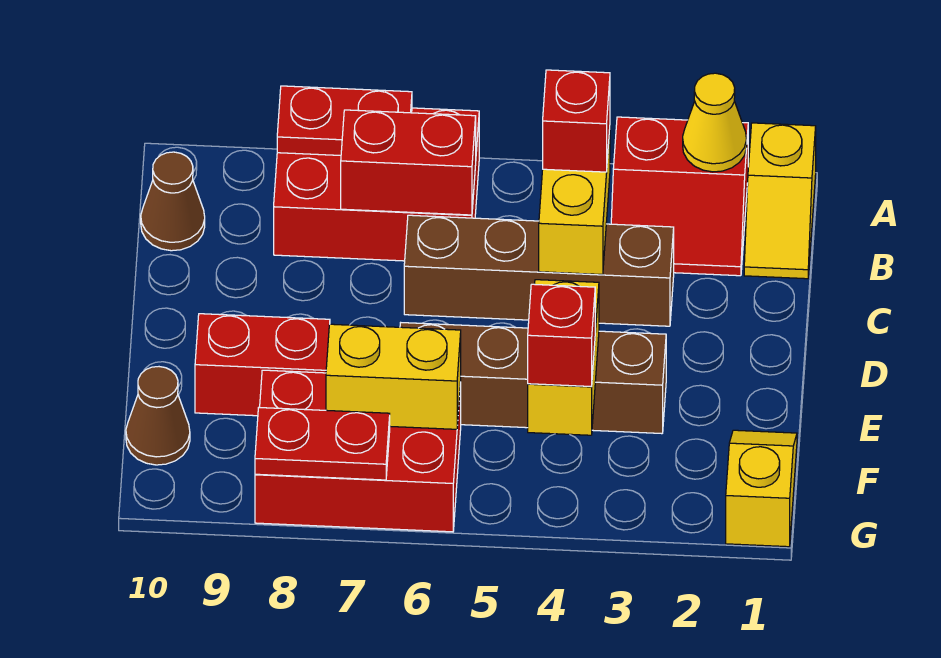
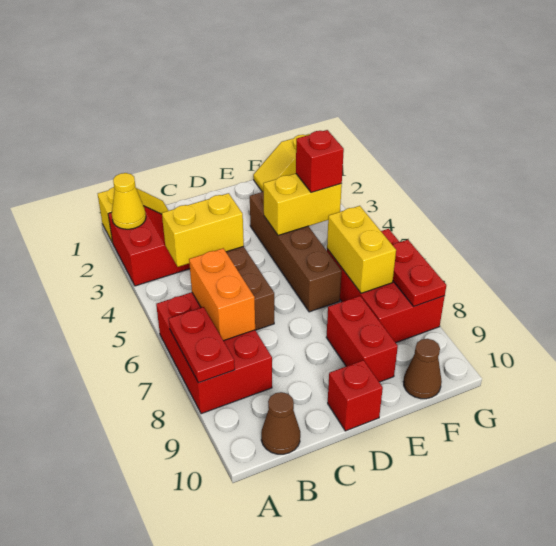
red brick B4 level 3 -> red brick D10 level 1
red brick B6:B7 level 2 -> orange brick B6:B7 level 2

